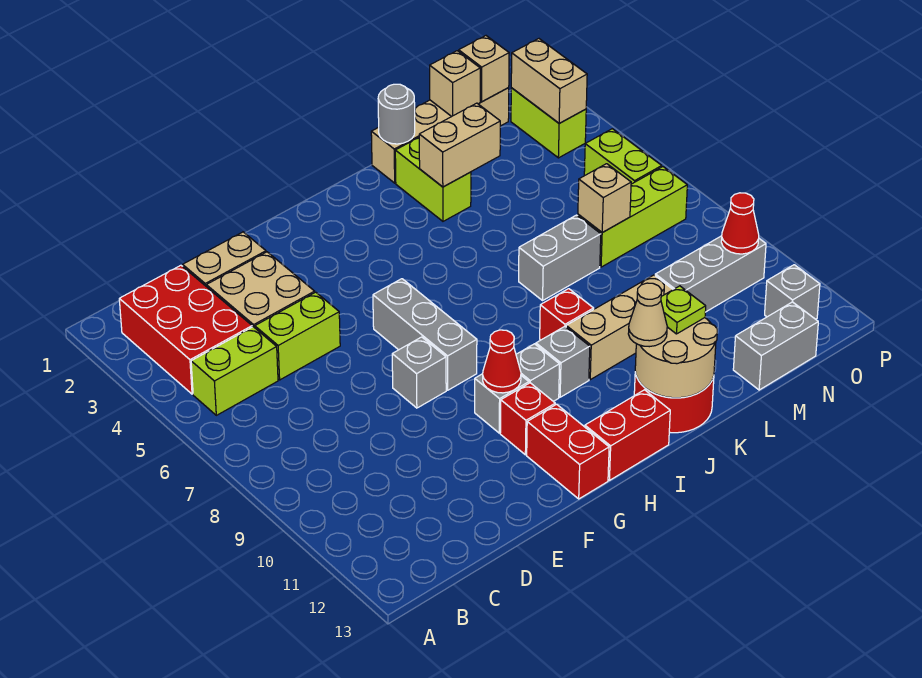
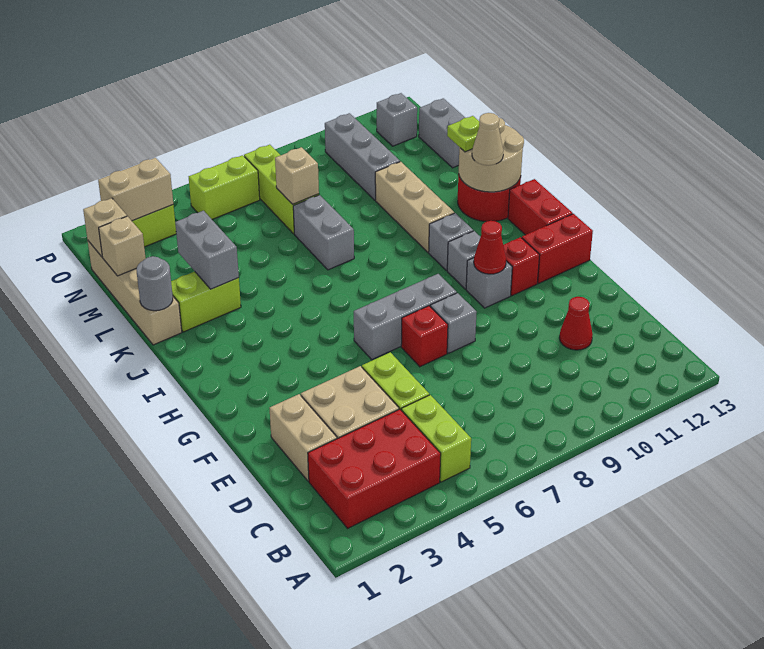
red brick J9 level 1 -> red brick F7 level 1
tan brick K3:L3 level 2 -> grey brick K3:L3 level 2
red cone O10 level 2 -> red cone D11 level 1

